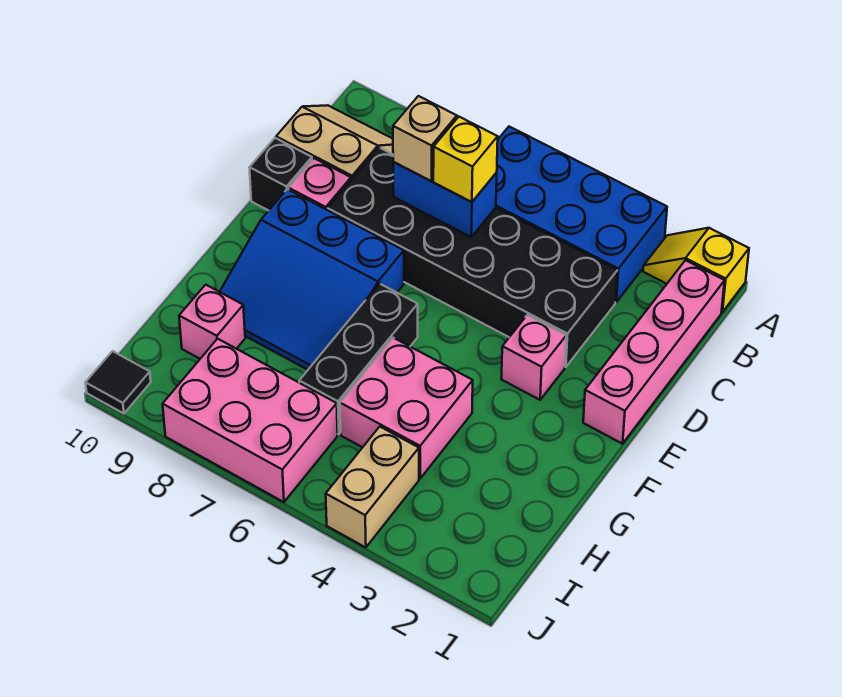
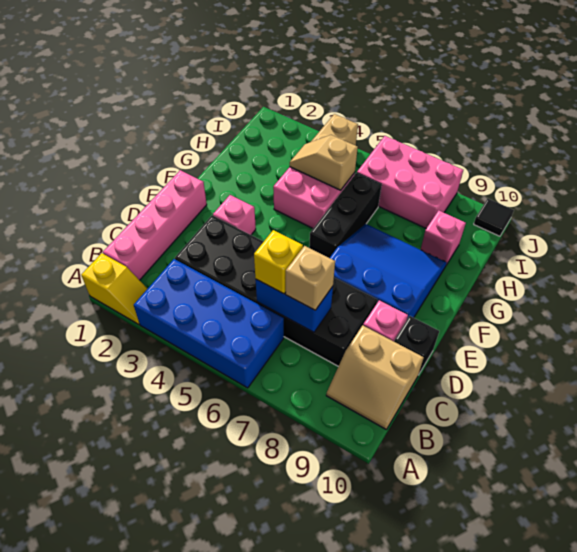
none -> tan slope H4:H5 level 2 top 5

